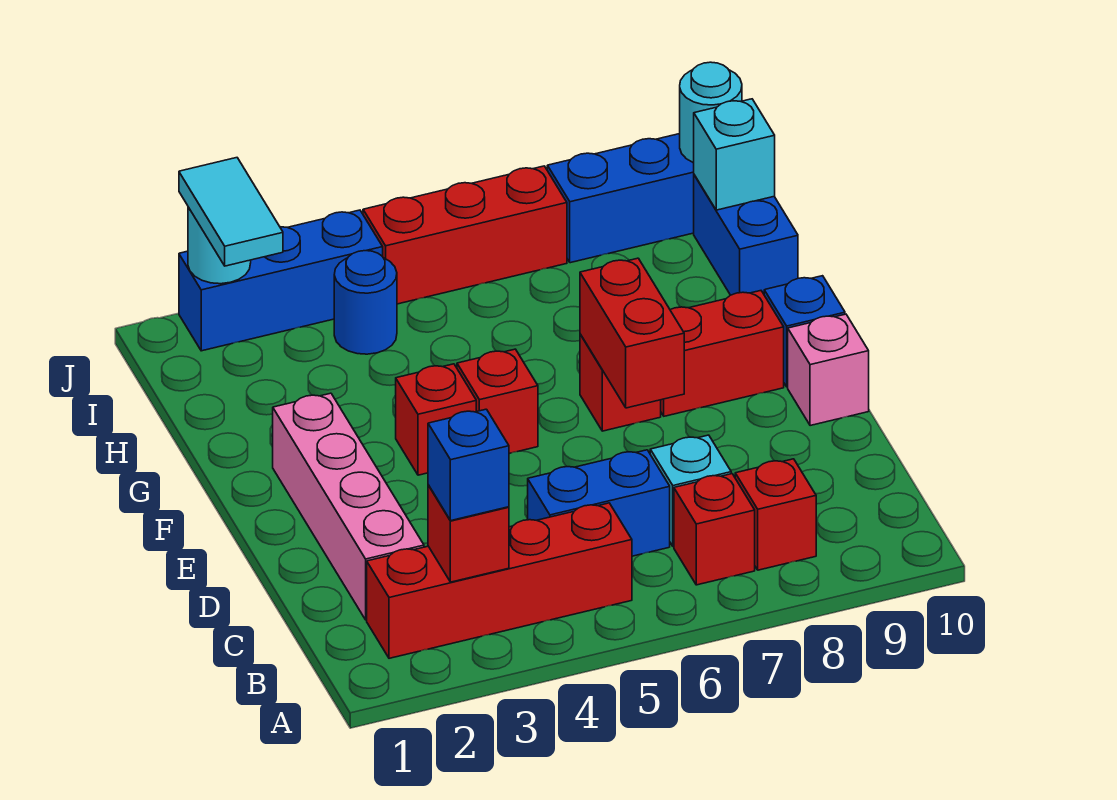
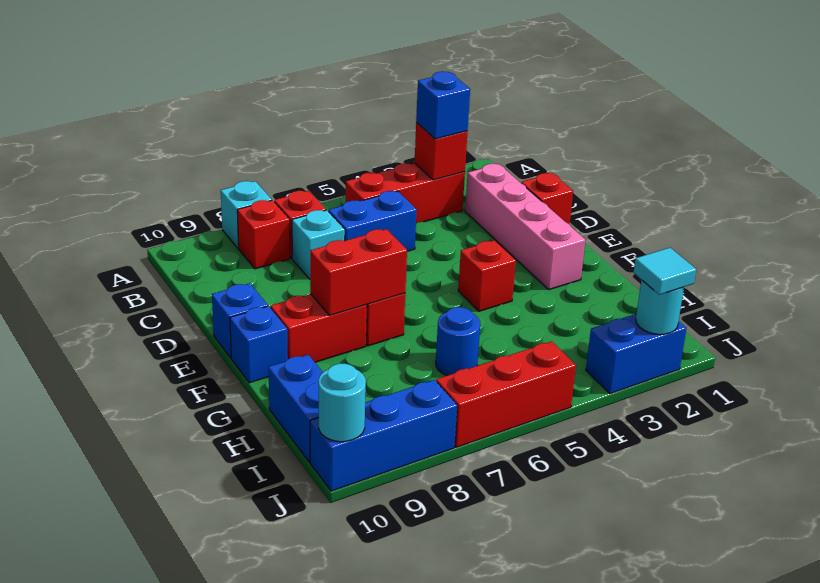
red brick B2:B5 level 1 -> red brick B3:B5 level 1
red brick E7:F7 level 2 -> red brick F7:F8 level 2
pink brick E10 level 1 -> blue brick E10 level 1
red brick F5 level 1 -> red brick D1 level 1
cyan tile I2:J2 level 3 -> cyan tile J2 level 3
blue round brick I4 level 1 -> blue round brick H6 level 1
cyan brick I10 level 2 -> cyan brick A8 level 1
blue brick J2:J4 level 1 -> blue brick J2:J3 level 1

